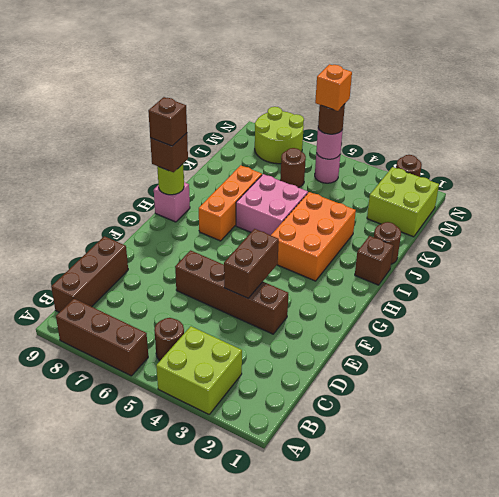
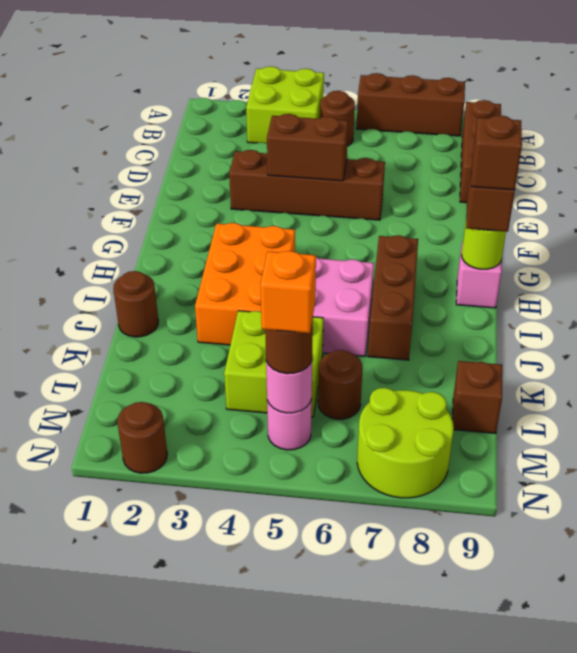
brown brick E4:F4 level 2 -> brown brick E4:E5 level 2
orange brick H7:J7 level 1 -> brown brick H7:J7 level 1
brown brick I1 level 1 -> brown brick L9 level 1
lime brick L1:M2 level 1 -> lime brick K4:L5 level 1

